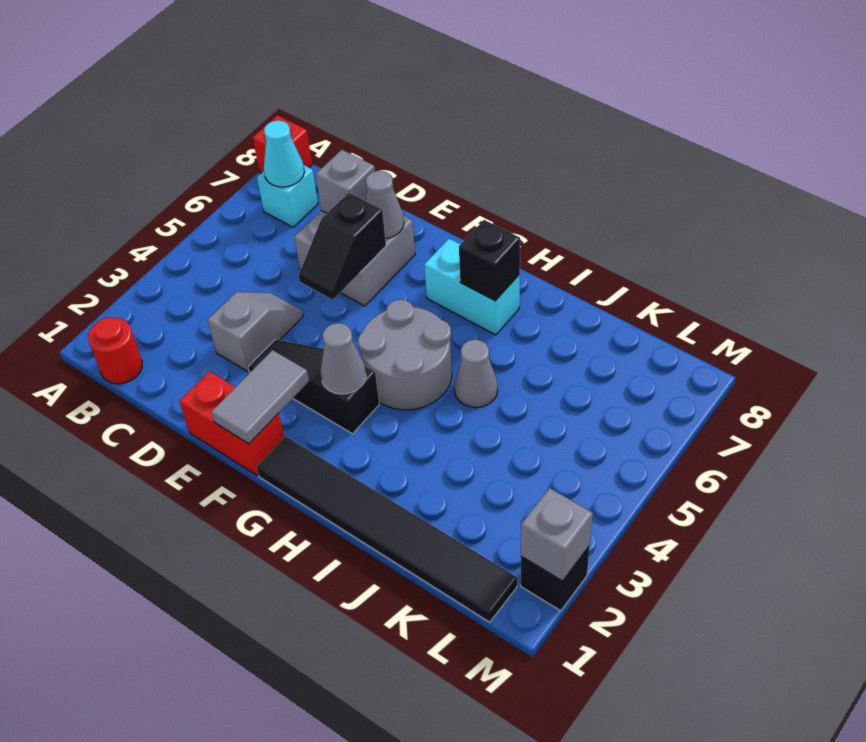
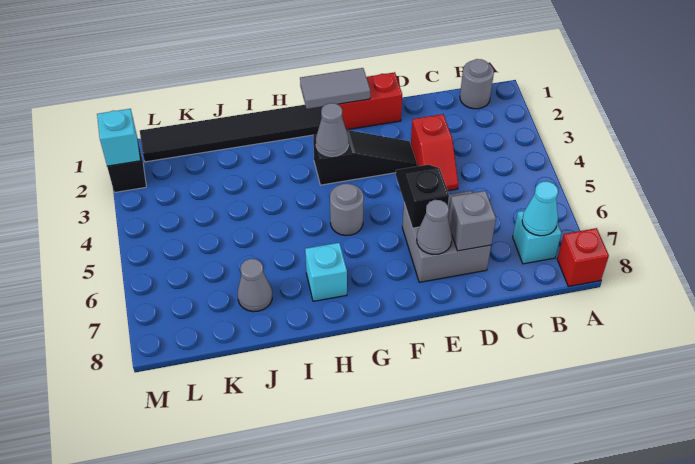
red round brick B1 level 1 -> grey round brick B1 level 1
grey slope D3:D4 level 1 top 3 -> red slope D3:D4 level 1 top 3
grey tile F1:F2 level 2 -> grey tile F1:G1 level 2
grey round brick G4:H5 level 1 -> grey round brick G5 level 1
cyan brick G7:H7 level 1 -> cyan brick H7 level 1
black brick H7 level 2 -> none
grey cone I5 level 1 -> grey cone J7 level 1
grey brick M2 level 2 -> cyan brick M2 level 2

